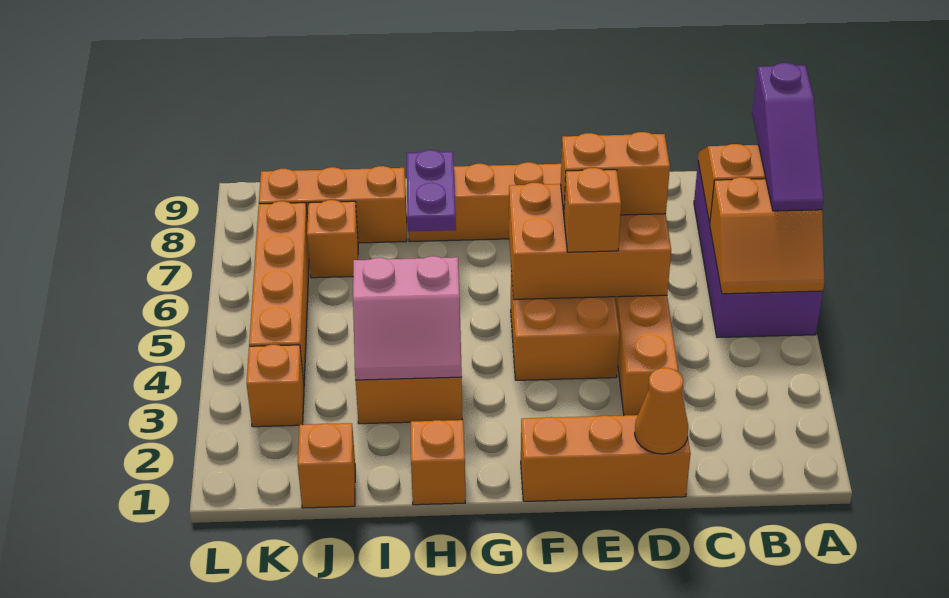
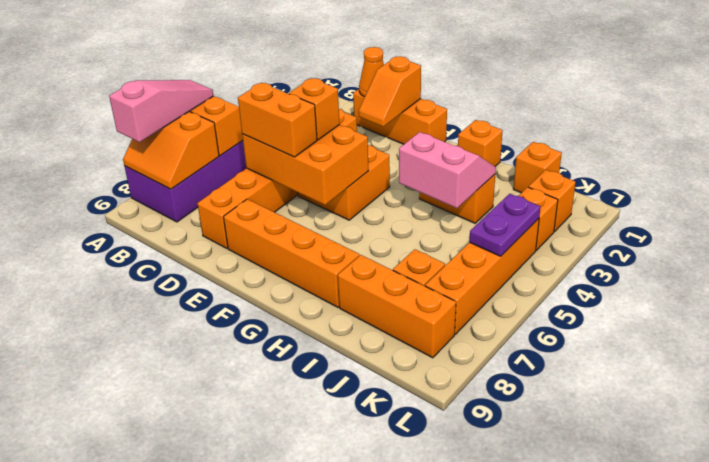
purple slope A6:A8 level 3 top 8 -> pink slope A6:A8 level 3 top 8
none -> orange slope E1:E2 level 2 top 1
purple plate H7:H8 level 2 -> purple plate K4:K5 level 2
none -> orange brick K2 level 1

